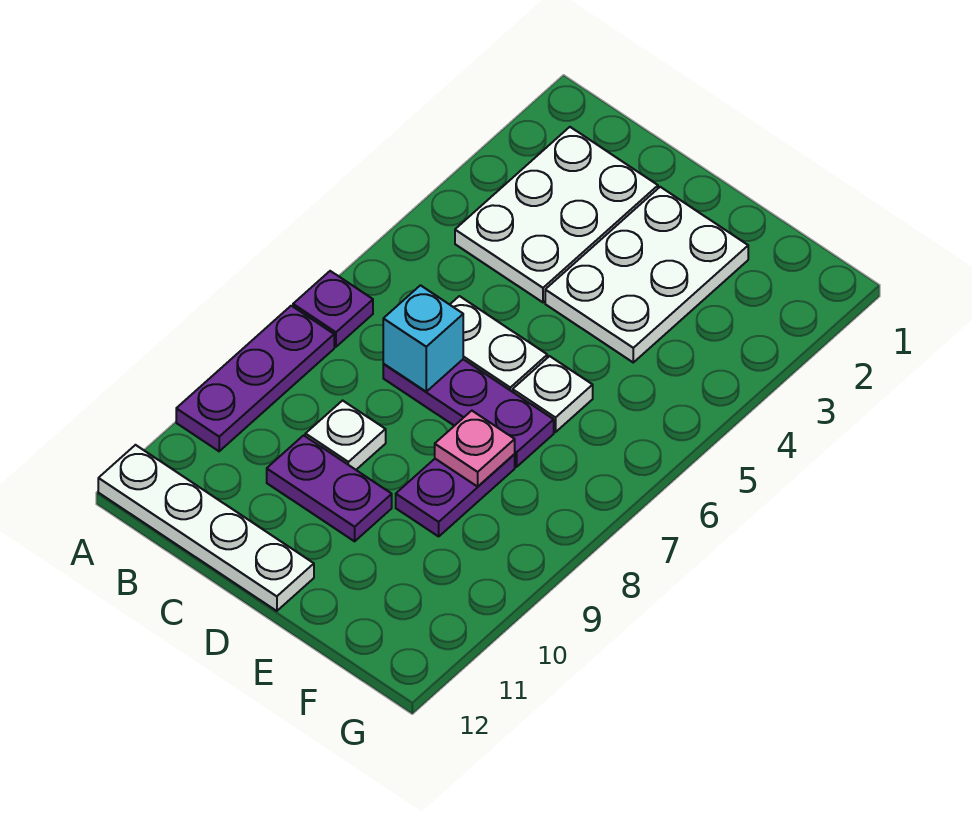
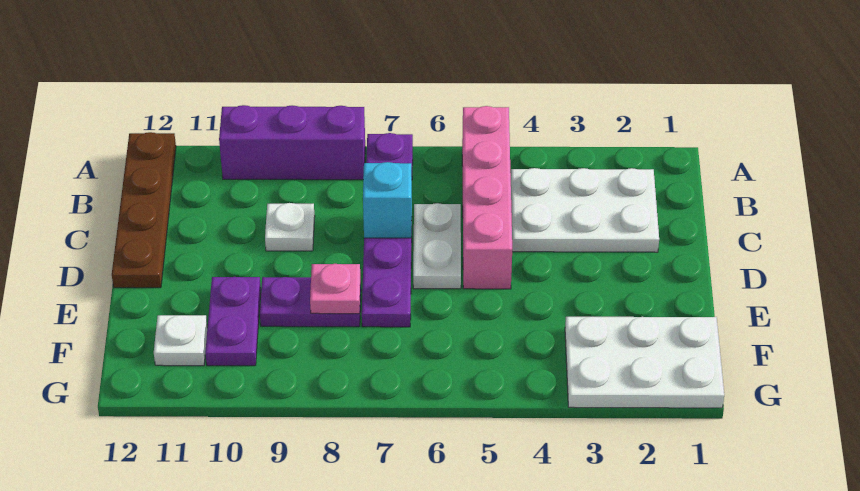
none -> pink brick A5:D5 level 1
purple plate A8:A10 level 1 -> purple brick A8:A10 level 1
white plate A12:D12 level 1 -> brown plate A12:D12 level 1
purple plate C10:D10 level 1 -> purple plate E10:F10 level 1
white plate D2:E4 level 1 -> white plate F1:G3 level 1
white plate E6 level 1 -> white plate F11 level 1

